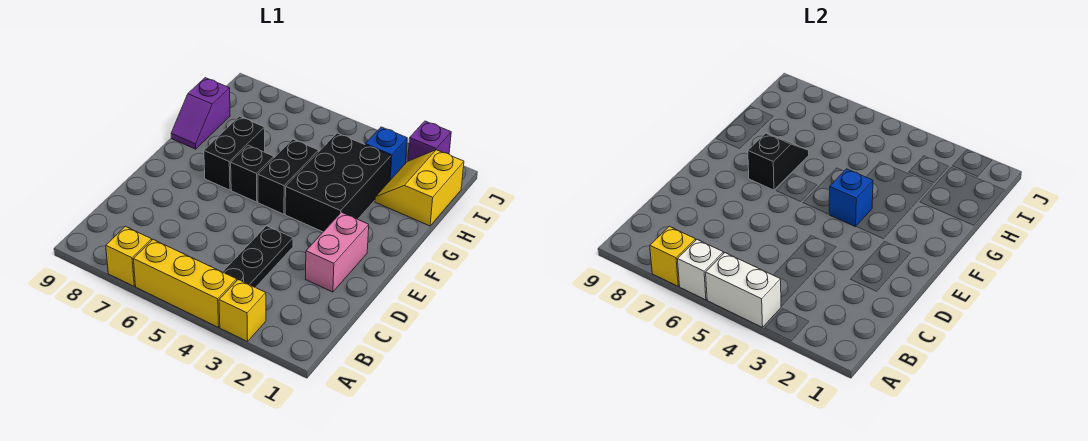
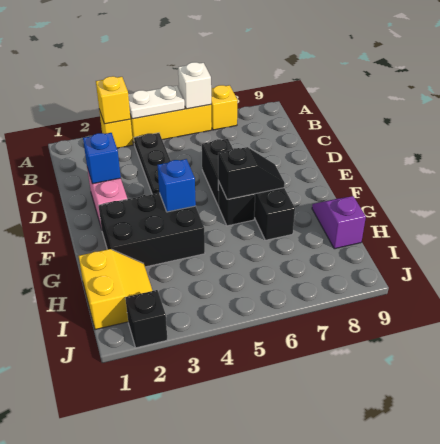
white brick A4:A5 level 2 -> white plate A4:A5 level 2
yellow brick A7 level 2 -> yellow brick A3 level 2
black brick F3:H4 level 1 -> black brick F2:G4 level 1
black brick F5:G5 level 1 -> black brick D6:E6 level 1
black slope F7:G7 level 2 top F -> black slope F6:F7 level 2 top 6
blue brick I3 level 1 -> blue brick D2 level 2
purple brick J2 level 1 -> black brick J2 level 1

